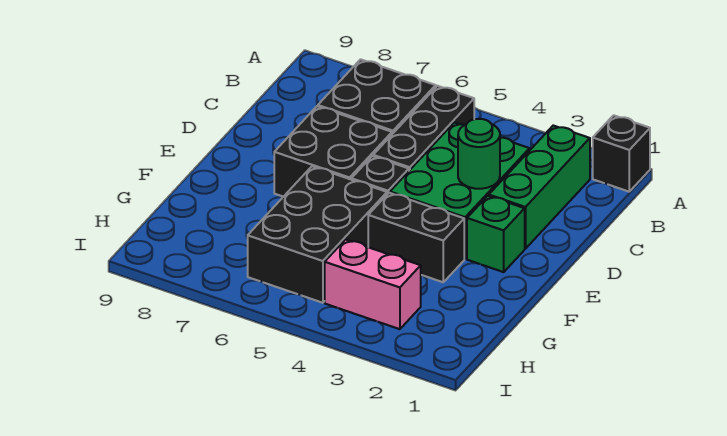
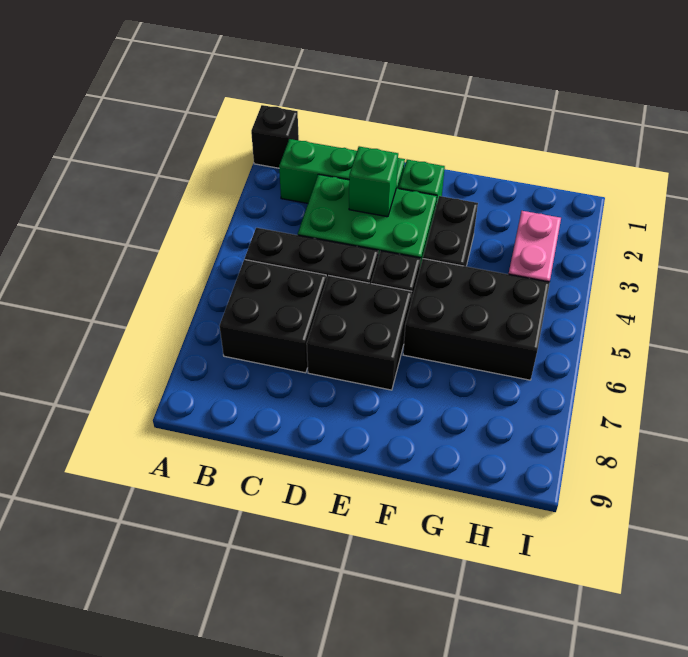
green round brick D3 level 2 -> green brick D3 level 2

